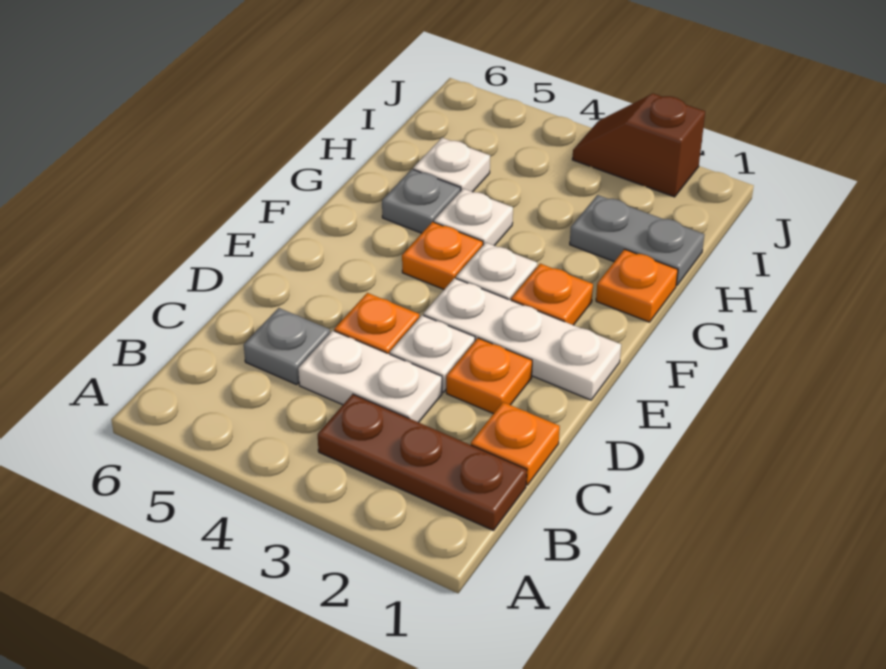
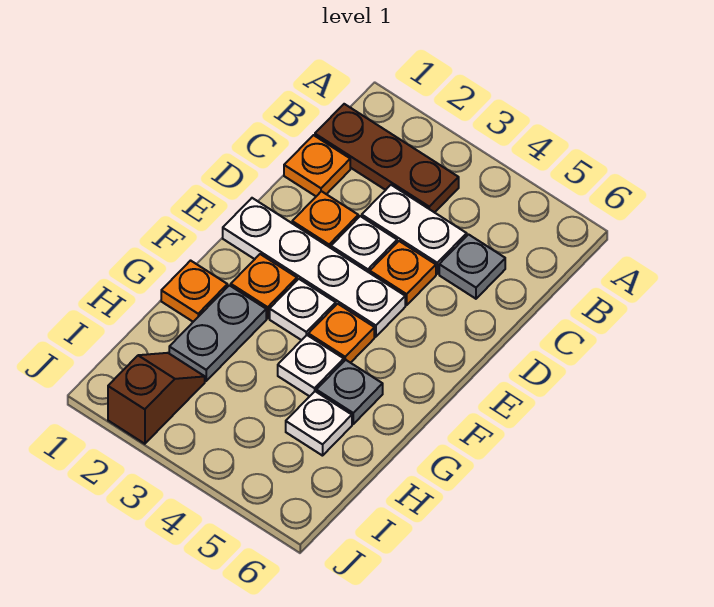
white plate E1:E3 level 1 -> white plate E1:E4 level 1
grey plate H1:H2 level 1 -> grey plate G2:H2 level 1
brown slope J2:J3 level 1 top 2 -> brown slope I2:J2 level 1 top J

